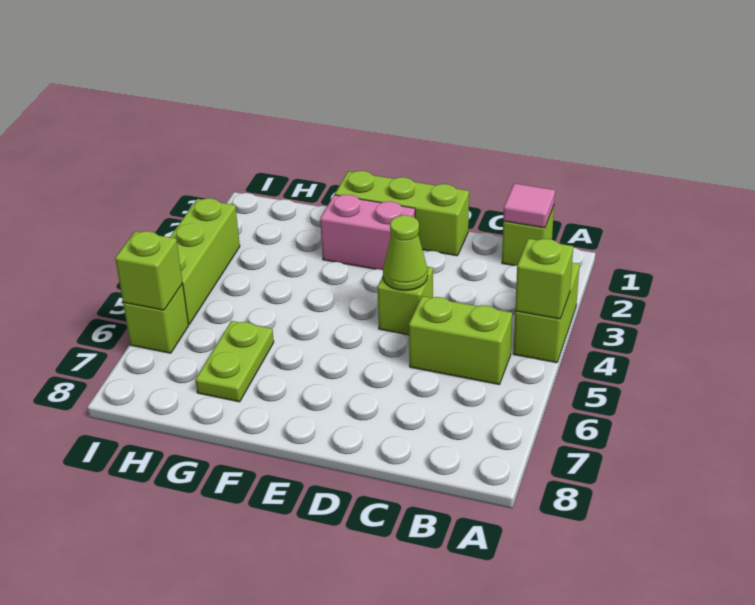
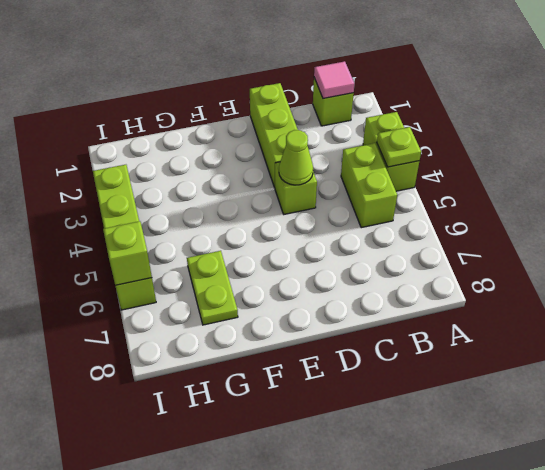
lime brick A4 level 2 -> lime plate A4 level 2
lime brick B5:C5 level 1 -> lime brick B4:B5 level 1
lime brick D1:F1 level 1 -> lime brick D1:D3 level 1
pink brick E2:F2 level 1 -> none

